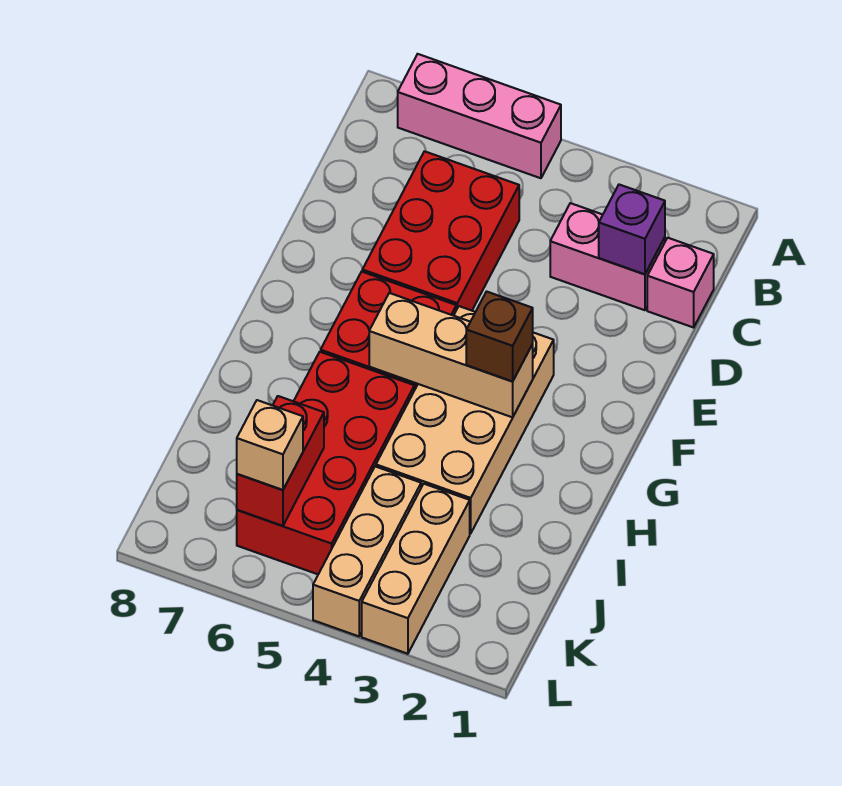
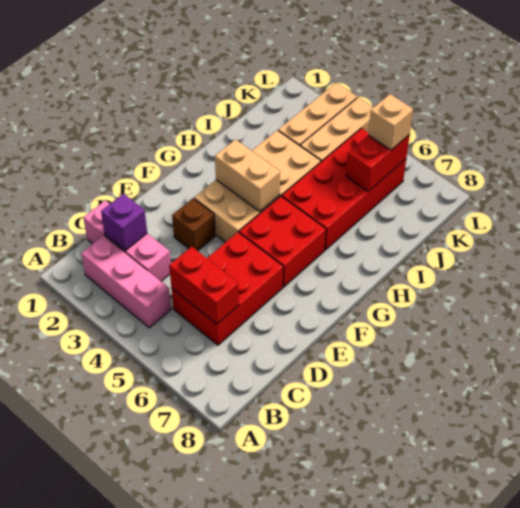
pink brick A5:A7 level 1 -> pink brick B2:B4 level 1
none -> red brick C5:C6 level 2
tan brick G3:G5 level 2 -> tan brick G3:G4 level 2
brown brick G3 level 3 -> brown brick E3 level 1

